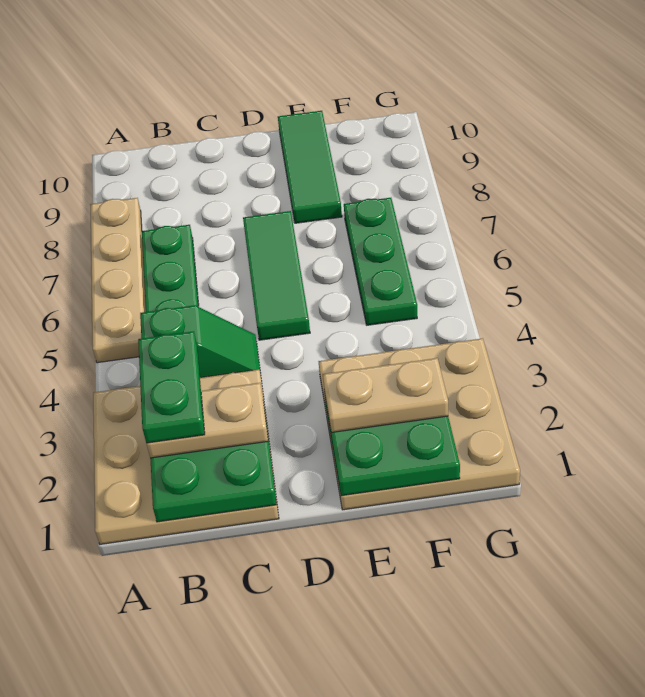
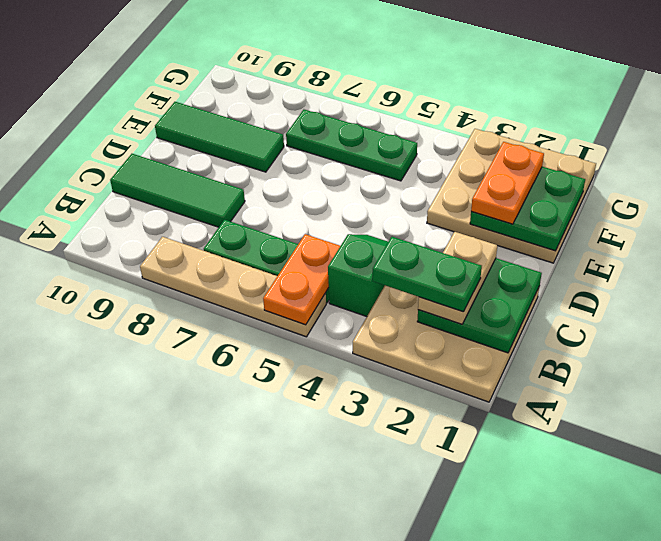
none -> orange plate A5:B5 level 2
green tile D5:D7 level 1 -> green tile C8:C10 level 1
tan plate E2:F2 level 3 -> orange plate E2:F2 level 3

